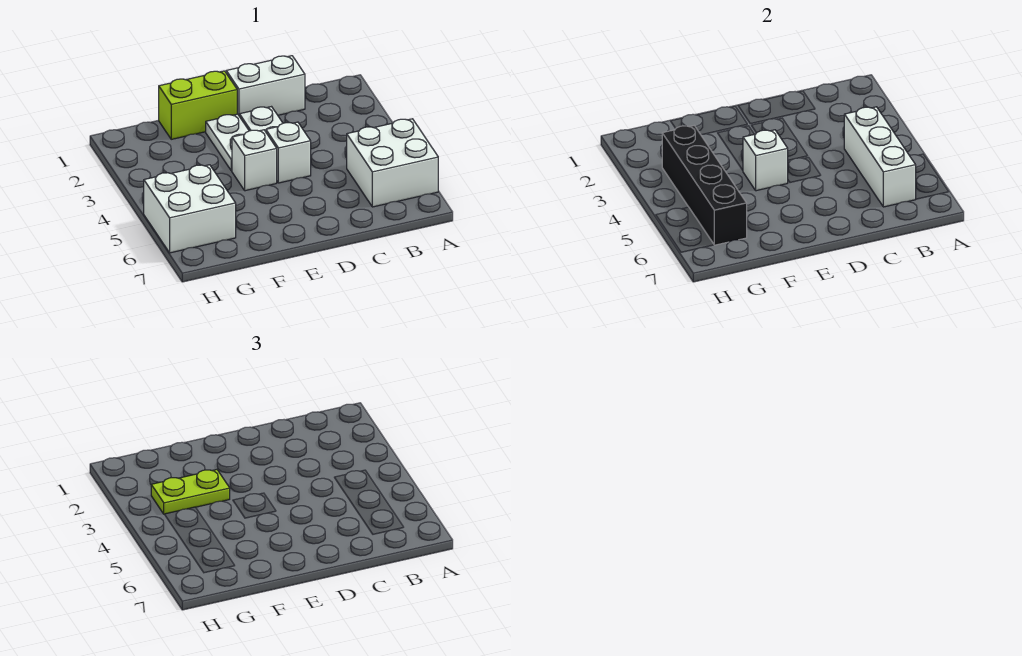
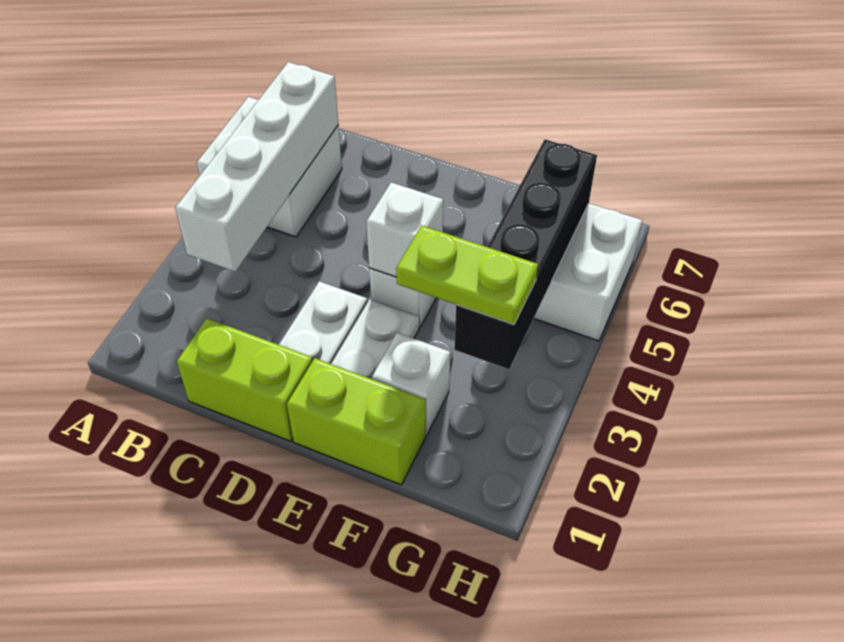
white brick B4:B6 level 2 -> white brick B3:B6 level 2
white brick C1:D1 level 1 -> lime brick C1:D1 level 1
white brick D4 level 1 -> white brick F2 level 1

